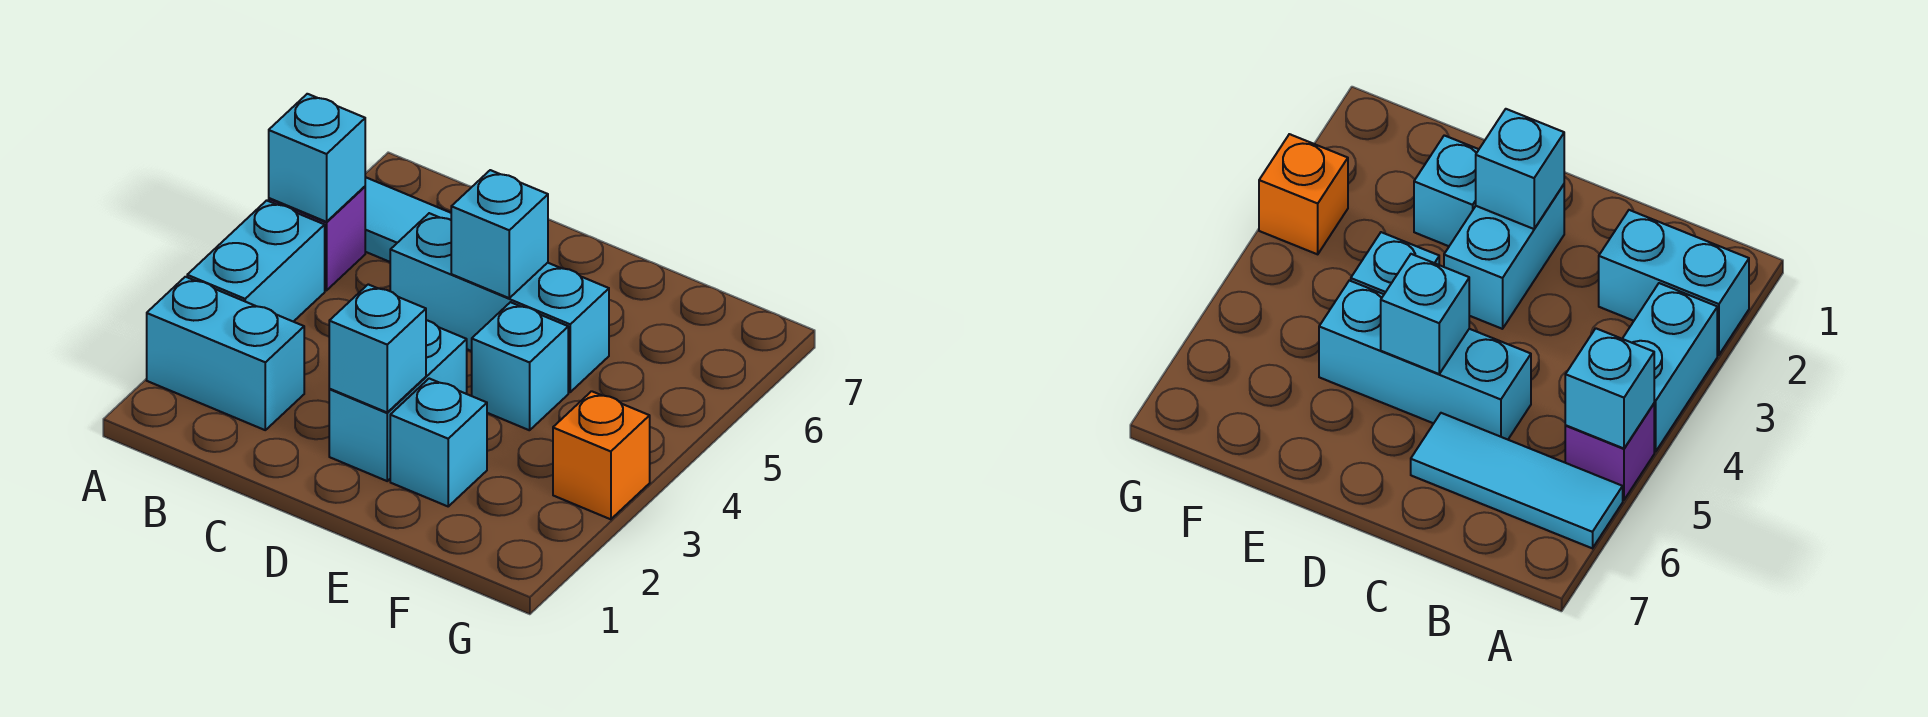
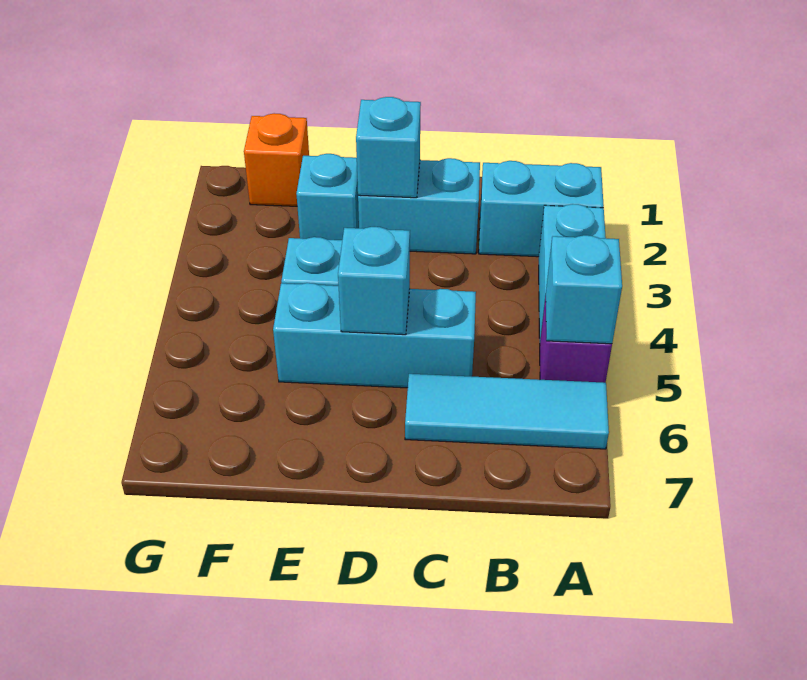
cyan brick D2:D3 level 1 -> cyan brick C2:D2 level 1
orange brick G3 level 1 -> orange brick F1 level 1

